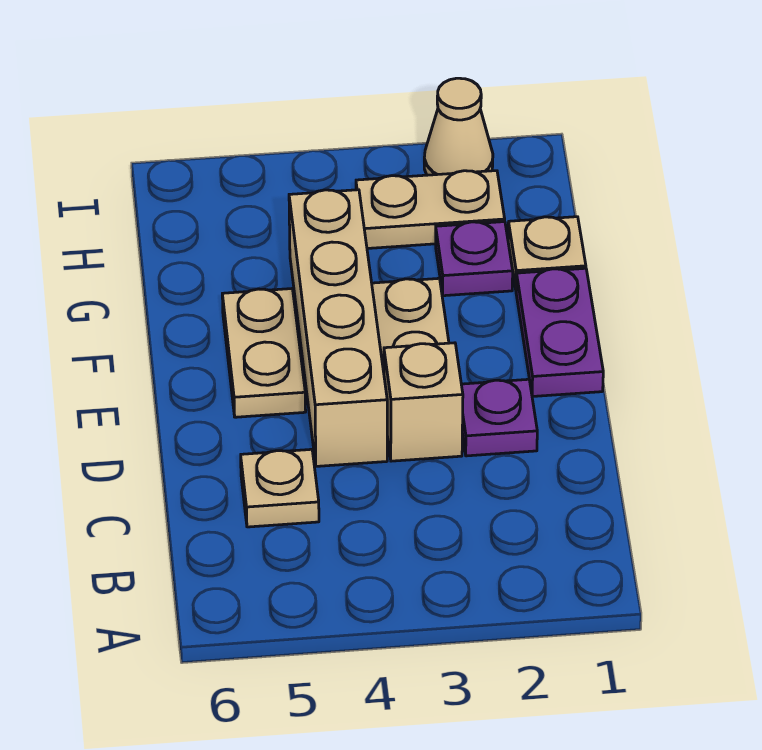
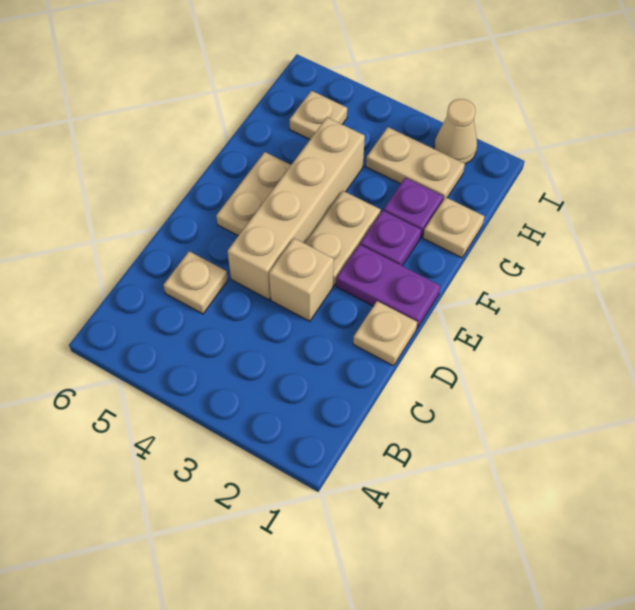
none -> tan plate D1 level 1
purple plate D2 level 1 -> purple plate F2 level 1
purple plate E1:F1 level 1 -> purple plate E1:E2 level 1
none -> tan plate H5 level 1

